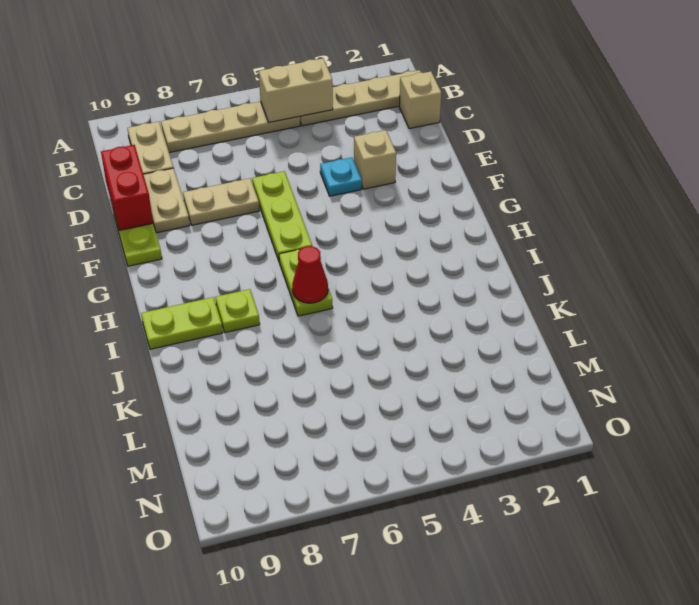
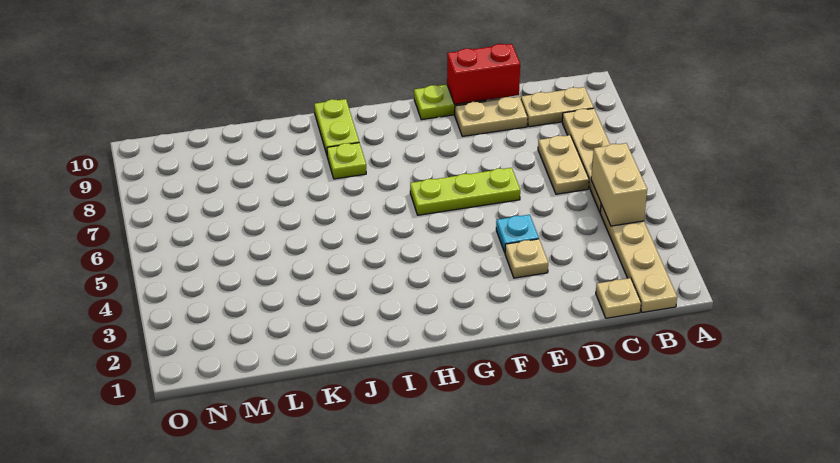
tan brick C1 level 1 -> tan plate C1 level 1
tan brick E3 level 1 -> tan plate E3 level 1
tan plate E7:E8 level 1 -> tan plate C6:C7 level 1
lime plate H6:I6 level 1 -> none
red cone I6 level 2 -> none

